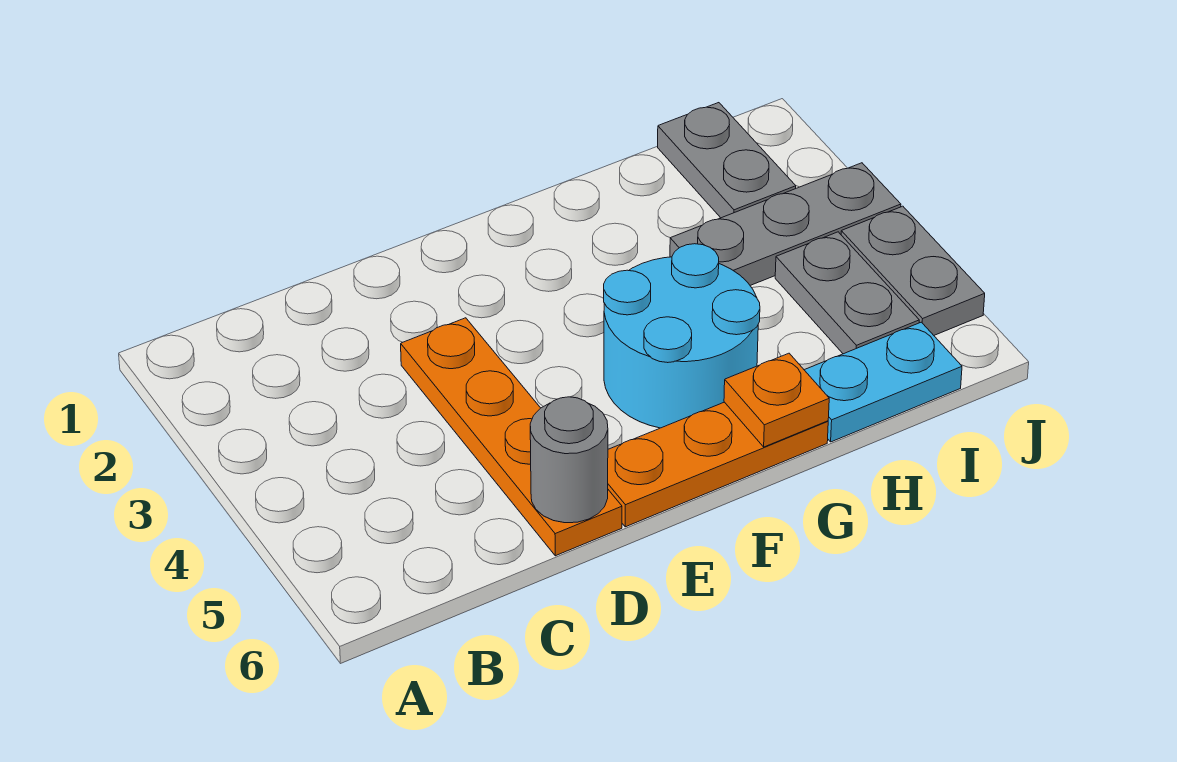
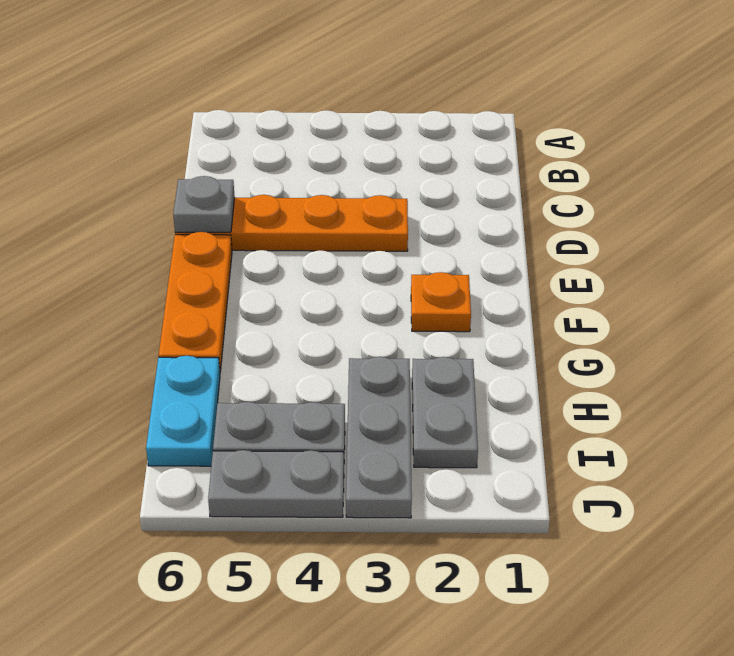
grey round brick D6 level 2 -> grey plate D6 level 2
cyan round brick F4:G5 level 1 -> none
orange plate G6 level 2 -> orange plate F2 level 1
grey plate I1:I2 level 1 -> grey plate H2:I2 level 1

